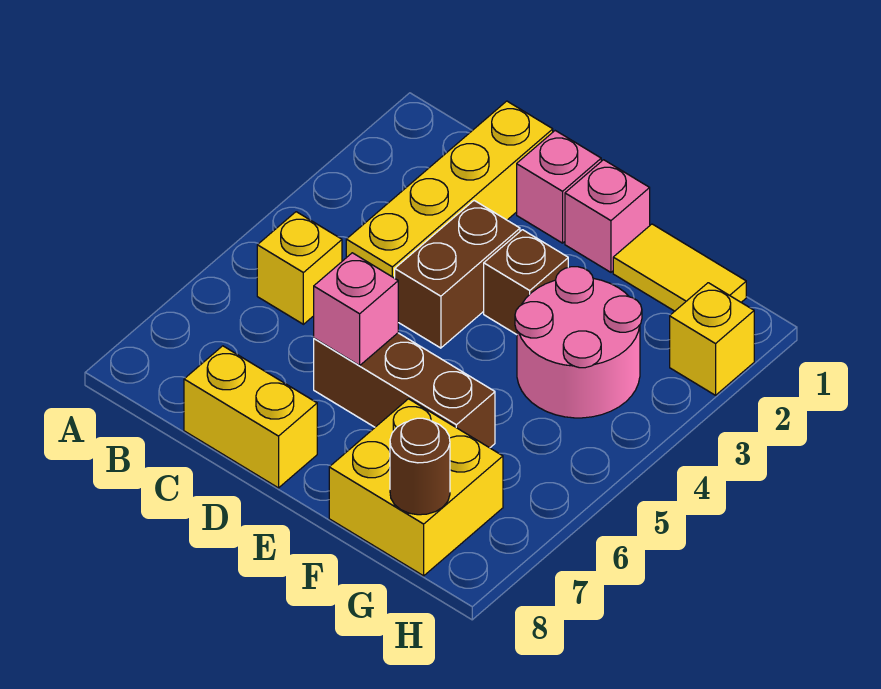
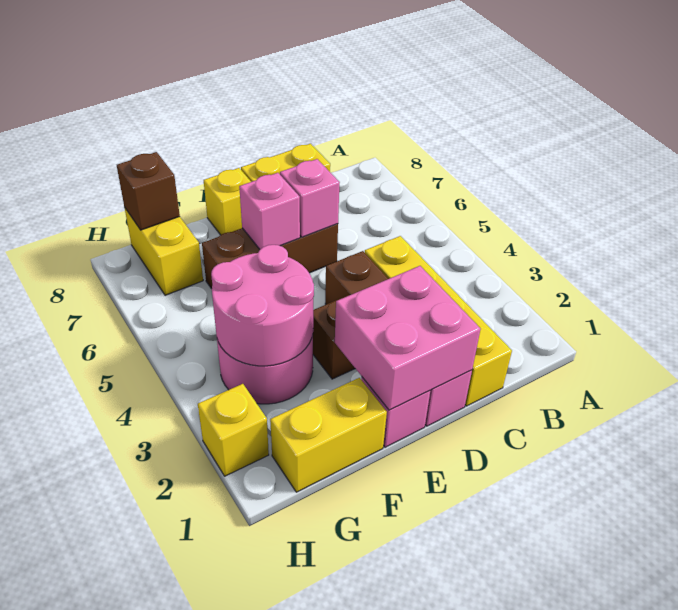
yellow brick B5 level 1 -> yellow brick E8 level 1
none -> pink brick D1:E2 level 2
none -> pink brick E6 level 2
yellow tile F1:G1 level 1 -> yellow brick F1:G1 level 1
none -> pink round brick F3:G4 level 2
yellow brick F7:G8 level 1 -> yellow brick G7:G8 level 1
brown round brick G8 level 2 -> brown brick G8 level 2

